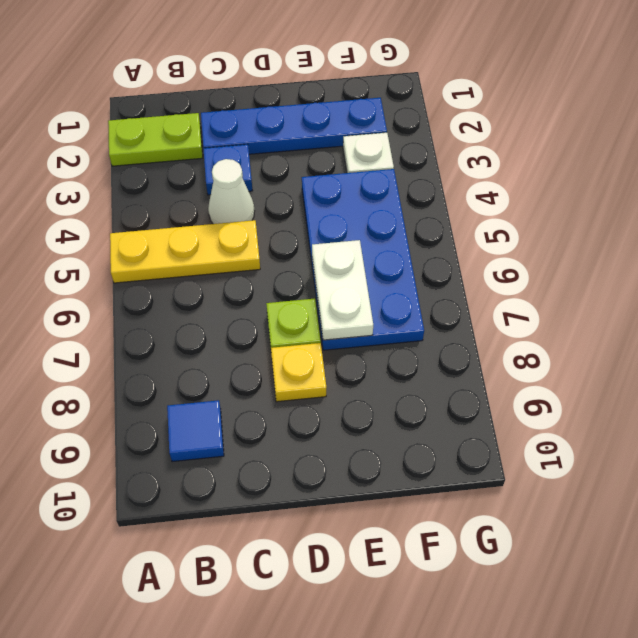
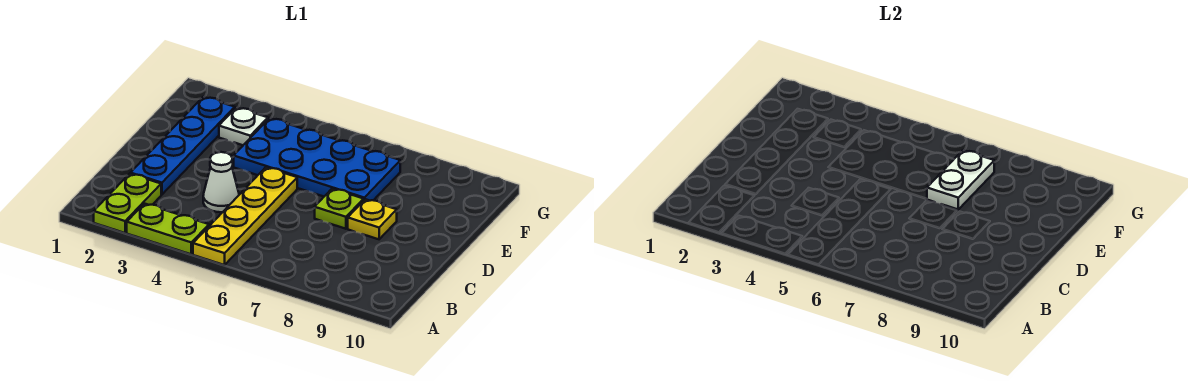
none -> lime plate A3:A4 level 1
yellow plate A5:C5 level 1 -> yellow plate A5:D5 level 1
blue tile B9 level 1 -> none
blue plate C3 level 1 -> none
white plate E6:E7 level 2 -> white plate E7:F7 level 2

